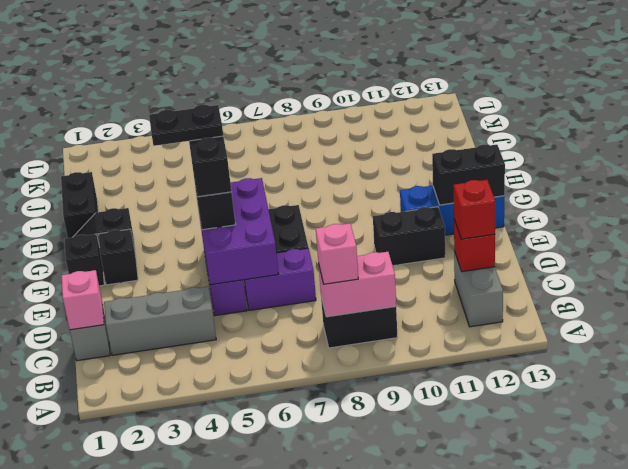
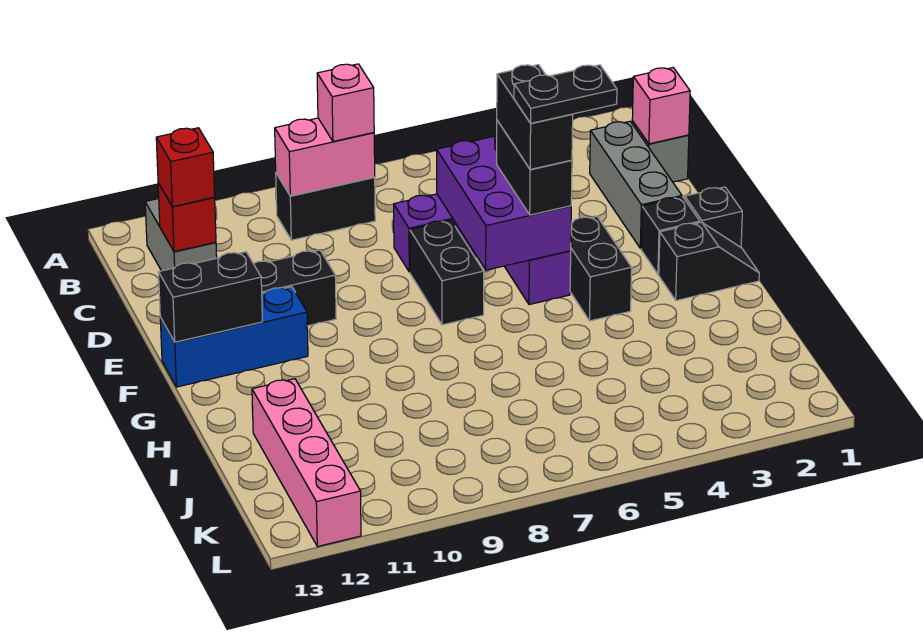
grey brick C2:C4 level 1 -> grey brick C2:E2 level 1
black brick H1:I1 level 1 -> black brick F4:G4 level 1
none -> pink brick I12:L12 level 1

